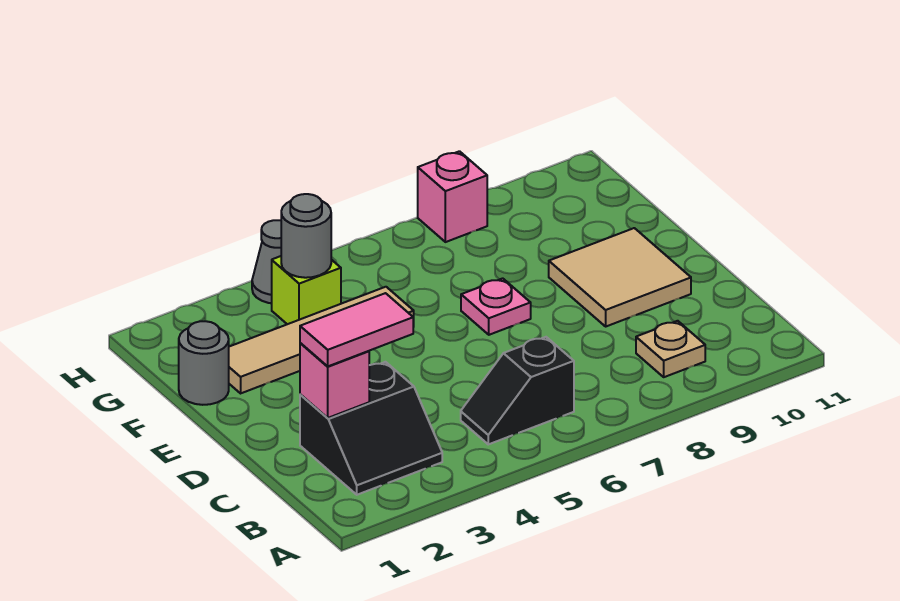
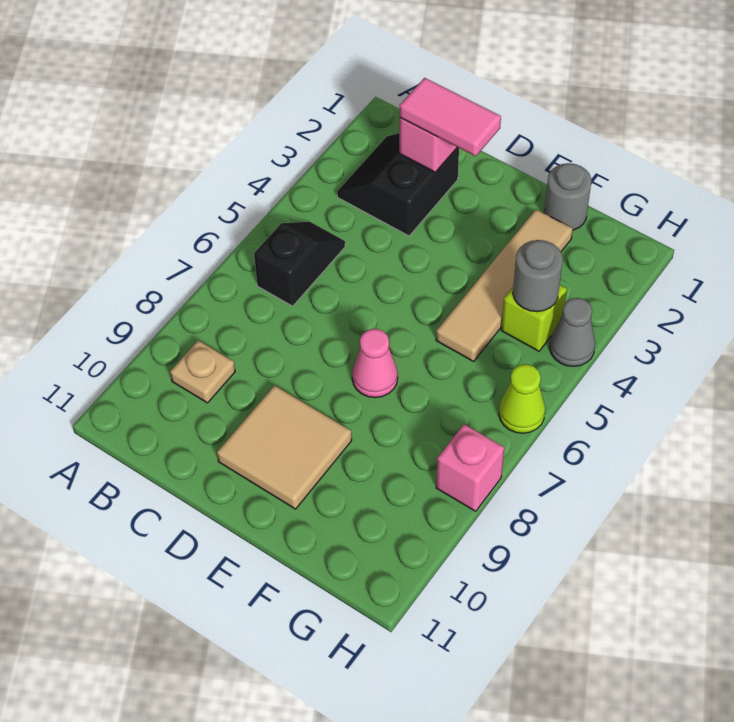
pink tile C2:C3 level 3 -> pink tile C2:D2 level 3
pink plate E7 level 1 -> pink cone E7 level 1
none -> lime cone H6 level 1

